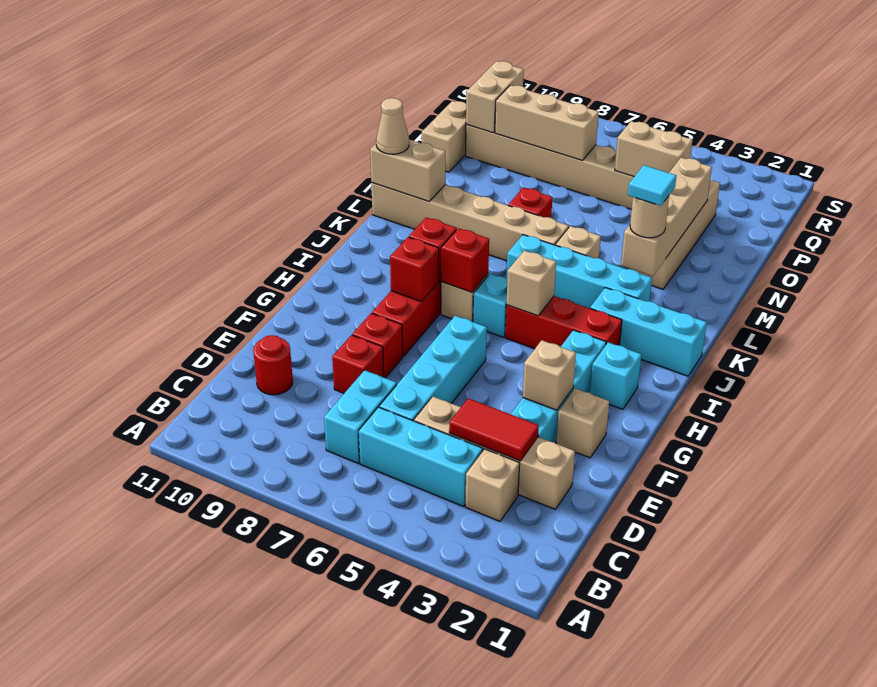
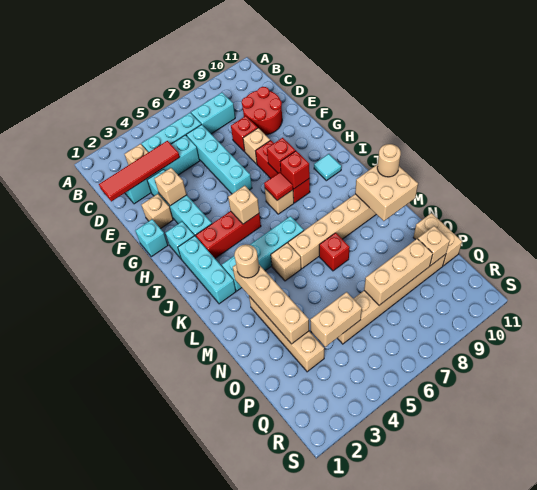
cyan brick C7:D7 level 1 -> cyan brick C7:C8 level 1
tan brick D2:D5 level 1 -> cyan brick D2:D5 level 1
red tile D3:D4 level 2 -> red tile D1:D4 level 2
red round brick D10 level 1 -> red round brick D9:E10 level 1
red brick F8 level 1 -> tan brick F8 level 1
cyan brick I6 level 1 -> cyan brick G1 level 1
red brick I7 level 2 -> red tile I7 level 2
cyan brick J1:J3 level 1 -> cyan brick I2:K2 level 1
cyan tile L3 level 4 -> cyan tile I10 level 1
tan brick L10:L11 level 2 -> tan brick L10:M11 level 2
tan cone L11 level 3 -> tan round brick L11 level 3
tan brick P10:Q10 level 2 -> tan brick P10 level 2

